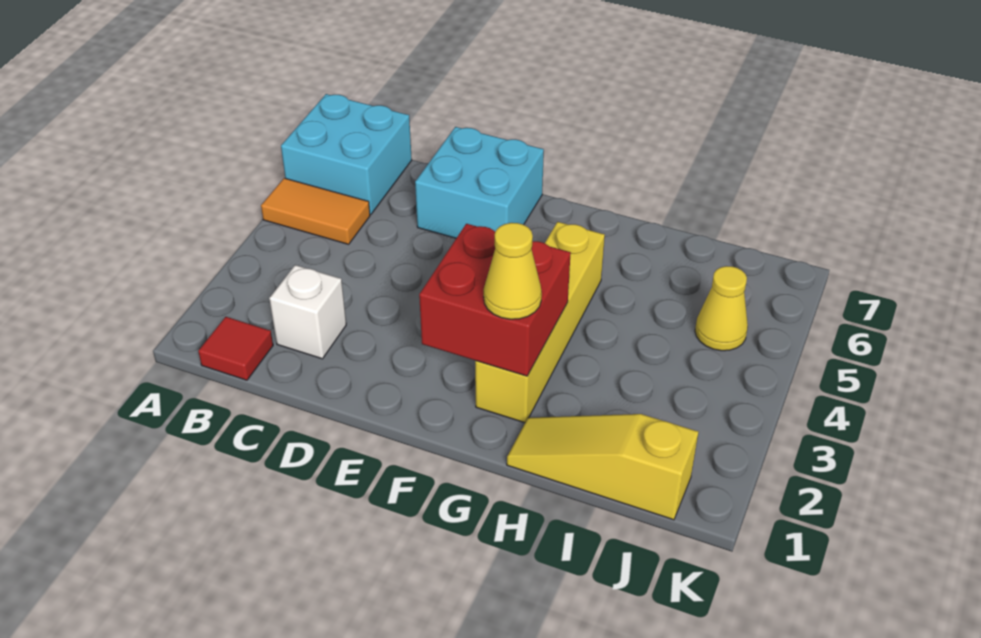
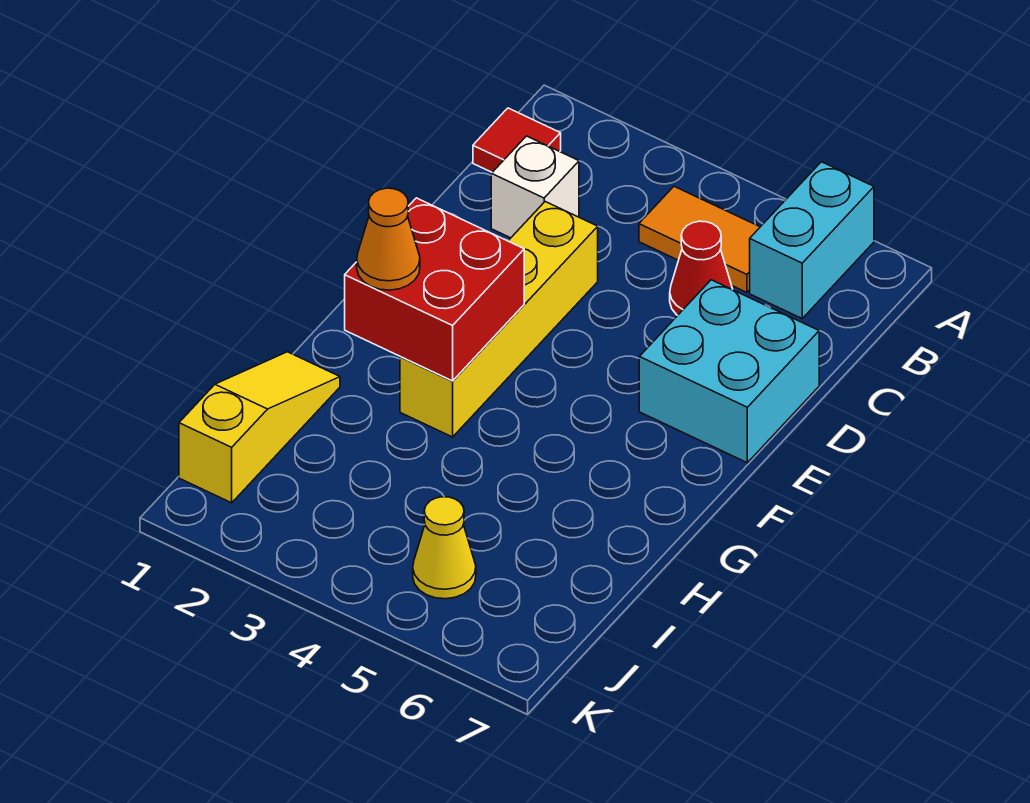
orange tile A5:B5 level 1 -> orange tile B4:B5 level 1
cyan brick A6:B7 level 1 -> cyan brick A6:B6 level 1
none -> red cone C5 level 1
yellow brick G2:G5 level 1 -> yellow brick D3:G3 level 1
yellow cone G2 level 3 -> orange cone G2 level 3

